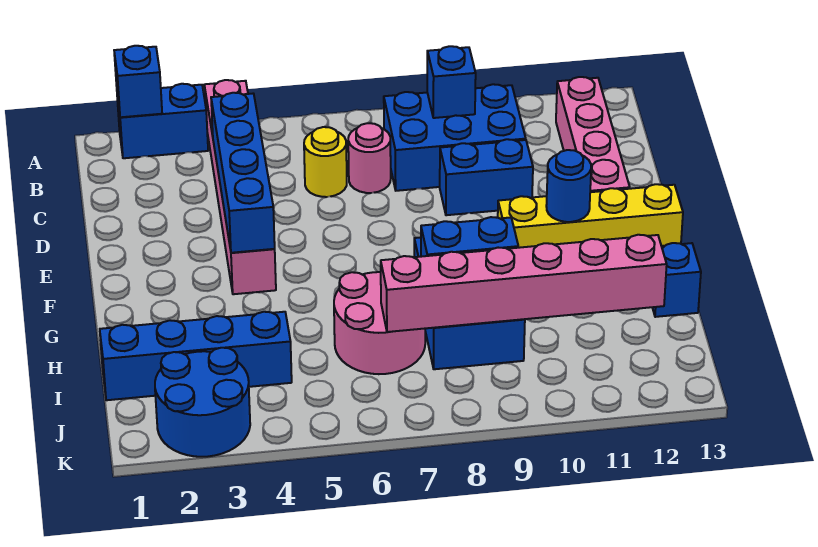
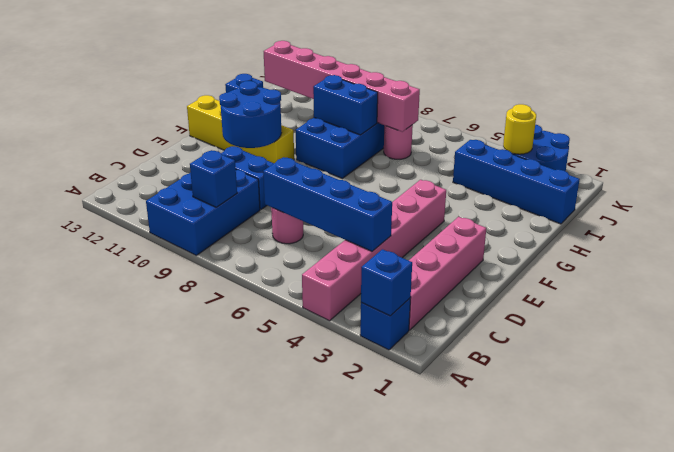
blue brick A2:A3 level 1 -> blue brick A2 level 1
blue brick B8:C10 level 1 -> blue brick A9:C10 level 1
pink brick B12:E12 level 1 -> pink brick B2:E2 level 1
blue brick C4:F4 level 2 -> blue brick C4:C7 level 2
yellow round brick C6 level 1 -> yellow round brick J3 level 2
blue round brick F11 level 2 -> blue round brick E10:F11 level 2
pink round brick H6:I7 level 1 -> pink round brick I7 level 1

